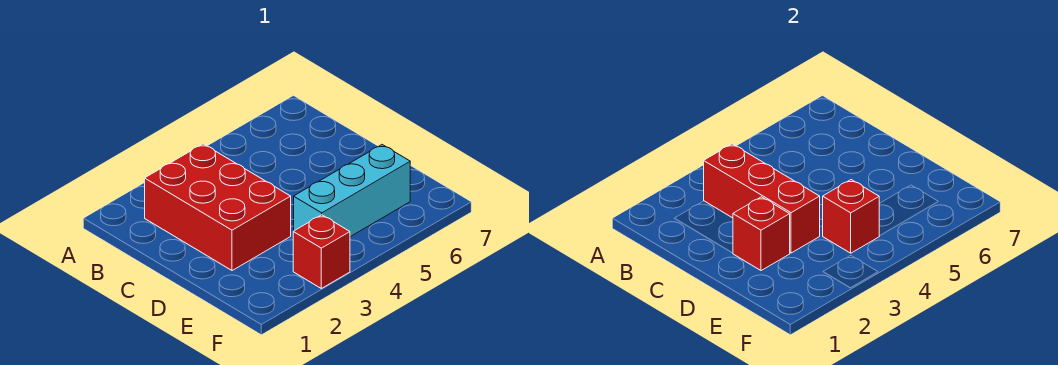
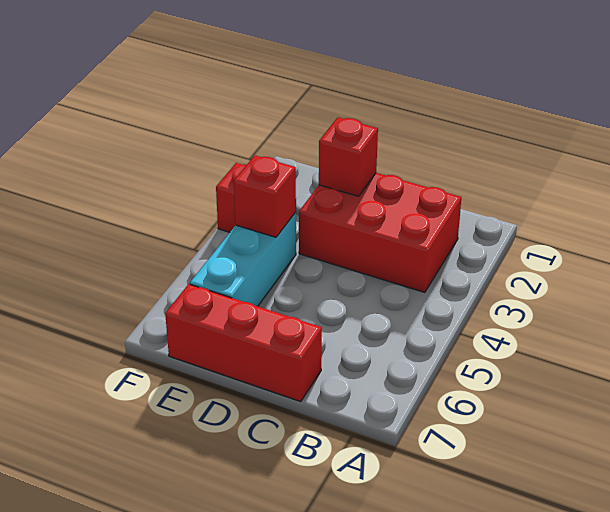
red brick B3:D3 level 2 -> red brick C7:E7 level 1

